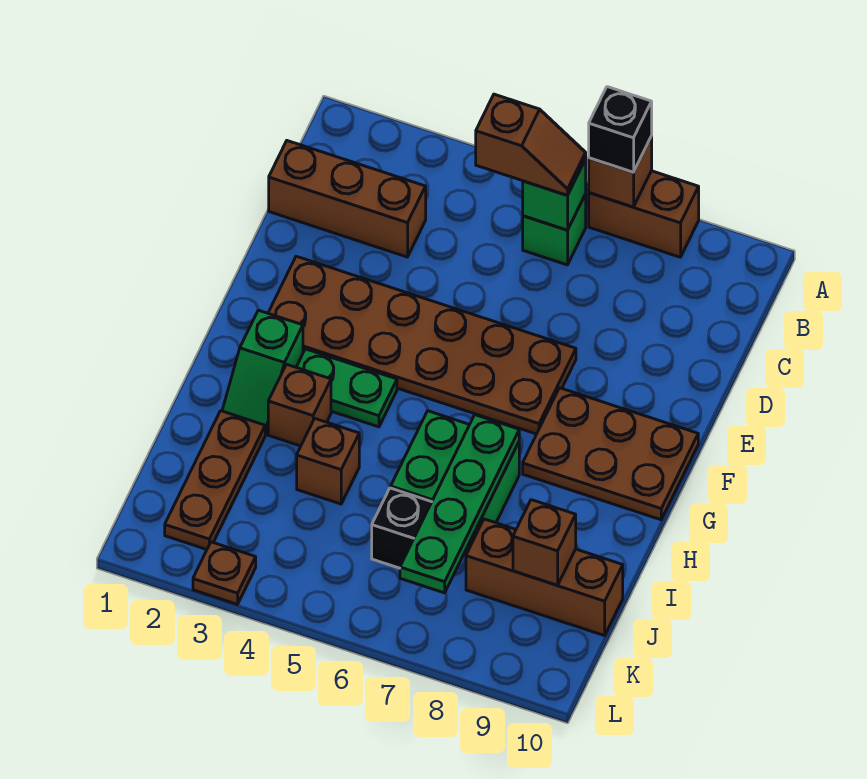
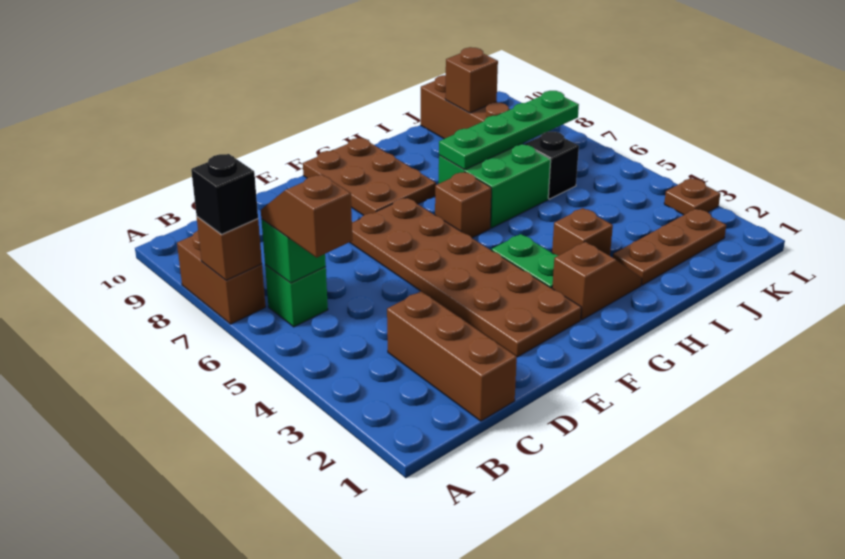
green slope G2:H2 level 1 top G -> brown slope G2:H2 level 1 top G
brown brick I4 level 1 -> brown brick G6 level 1

